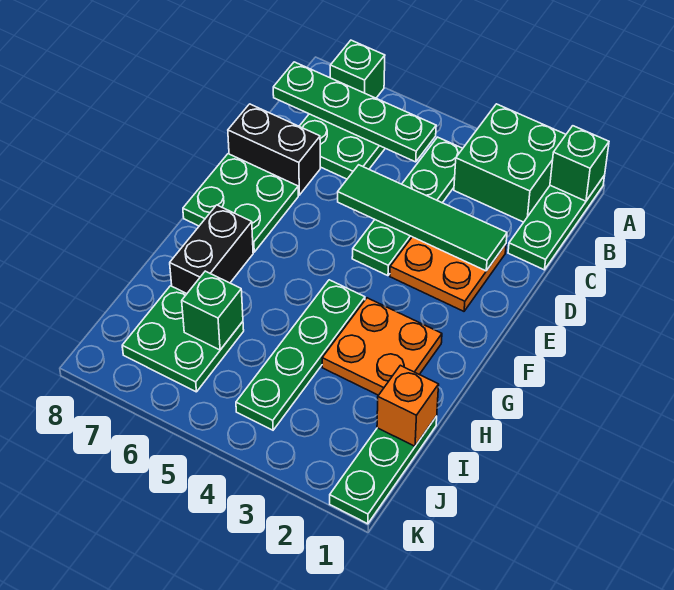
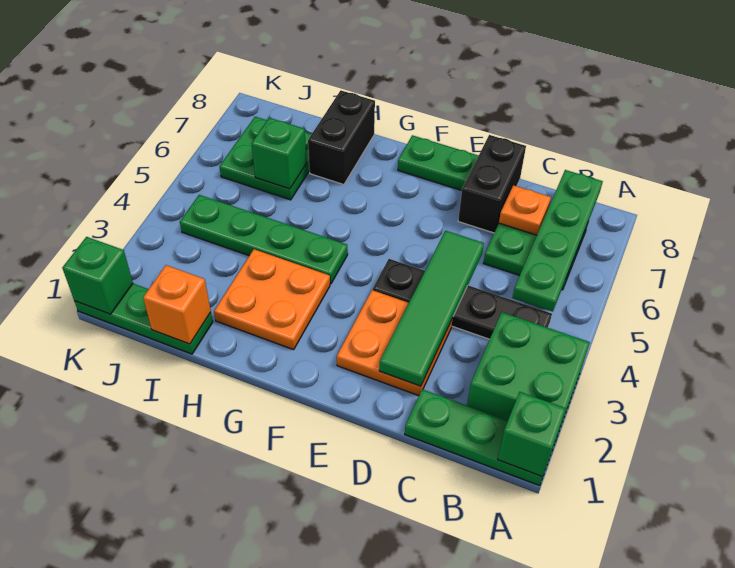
green brick A7 level 1 -> green brick K1 level 2
green plate B4:E4 level 1 -> black plate B4:E4 level 1
none -> orange plate C7 level 2
green plate E7:F8 level 1 -> green plate E8:F8 level 1
black brick G7:H7 level 1 -> black brick H7:H8 level 1

